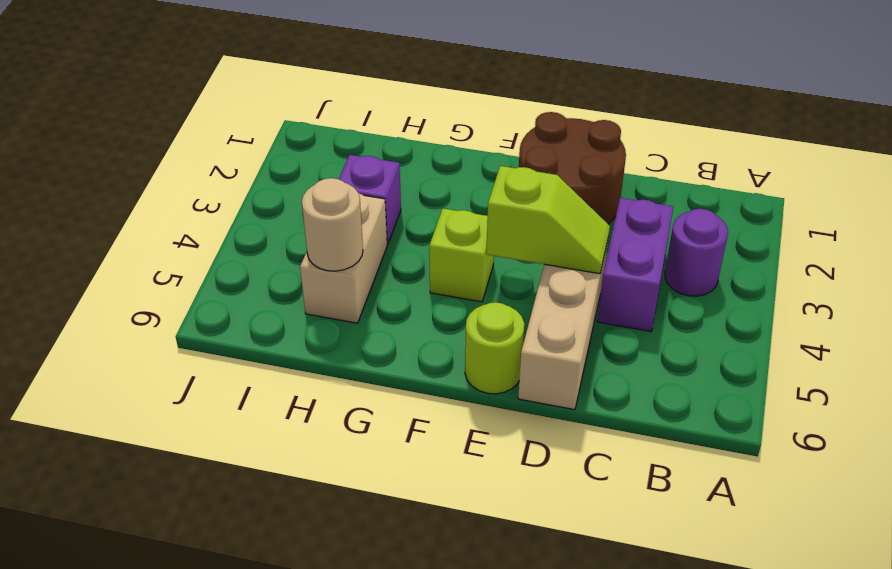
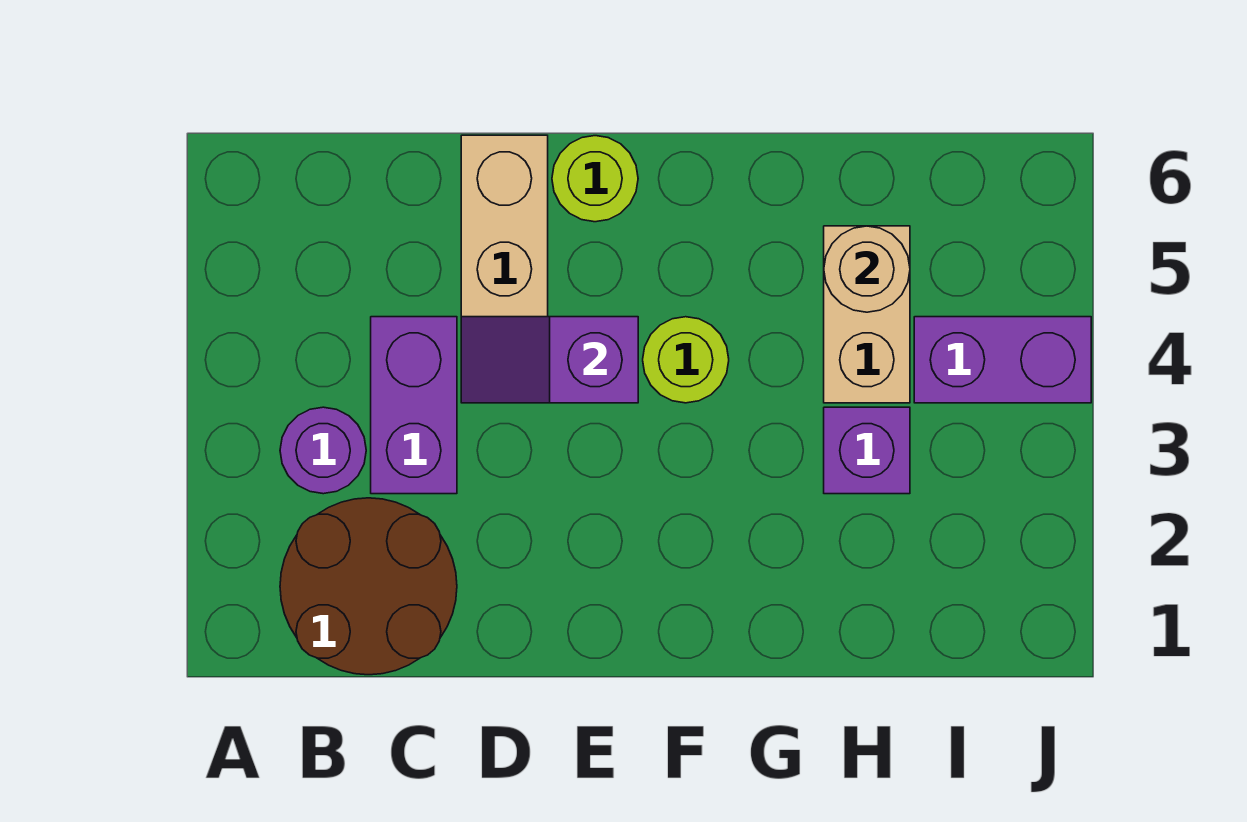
brown round brick D1:E2 level 1 -> brown round brick B1:C2 level 1
lime slope D4:E4 level 2 top E -> purple slope D4:E4 level 2 top E
lime brick F4 level 1 -> lime round brick F4 level 1
none -> purple brick I4:J4 level 1

